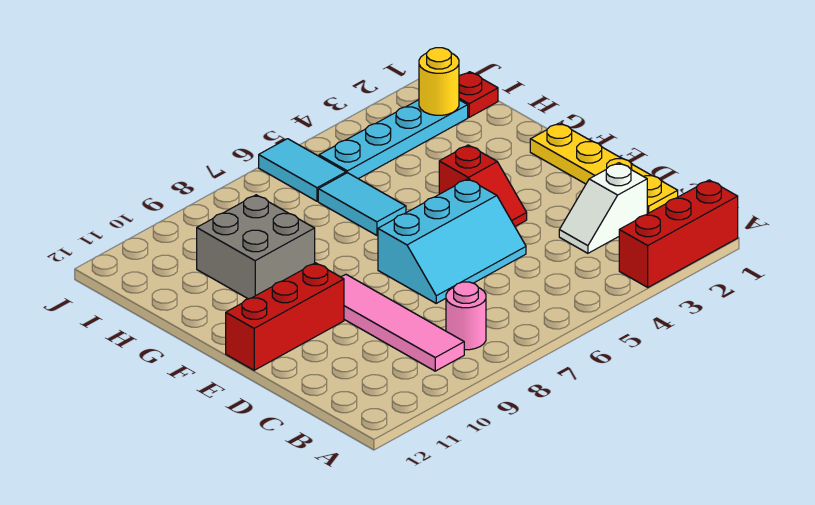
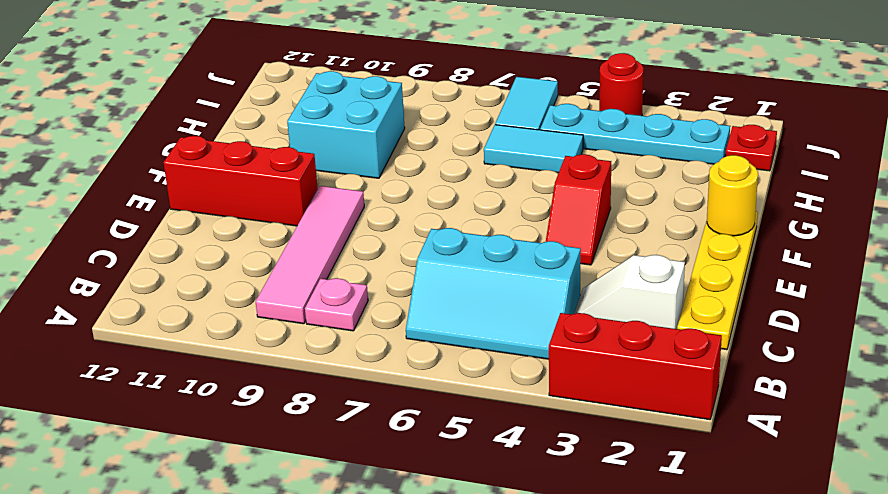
pink round brick B8 level 1 -> pink plate B8 level 1
cyan slope D5:E7 level 1 top E -> cyan slope B4:C6 level 1 top C
cyan tile G6:H6 level 1 -> cyan tile H5:H6 level 1
grey brick G9:H10 level 1 -> cyan brick G9:H10 level 1
yellow round brick I2 level 2 -> yellow round brick F1 level 2
none -> red round brick J4 level 1

